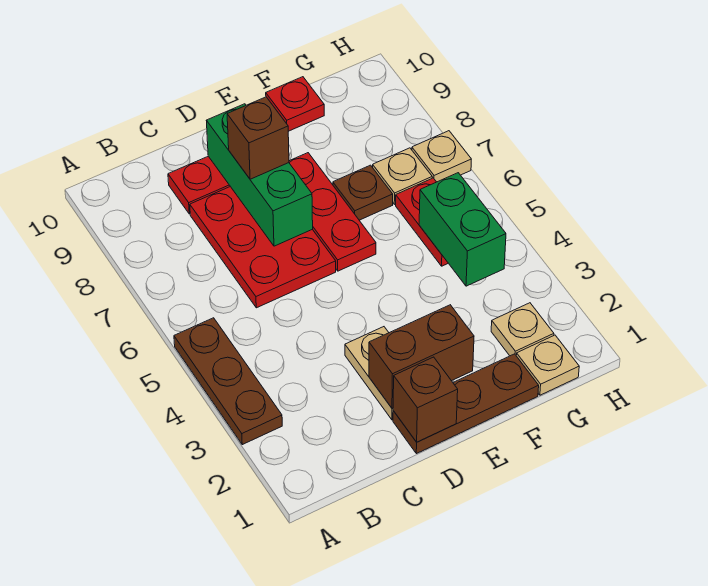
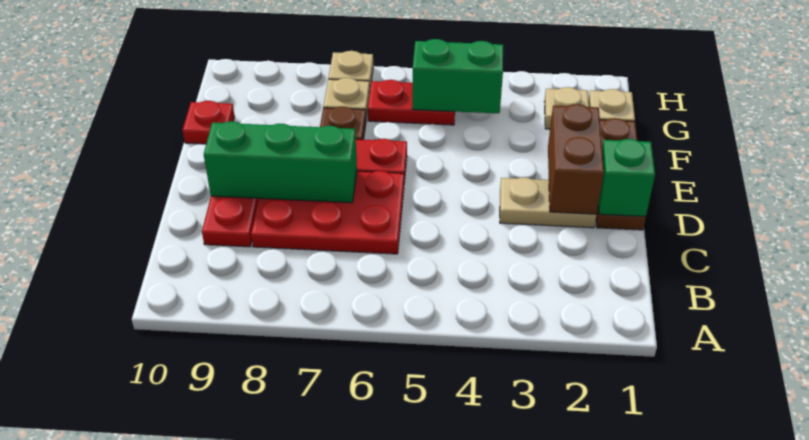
brown plate A3:A5 level 1 -> none
brown brick D1 level 2 -> green brick D1 level 2
brown brick D8 level 3 -> none

